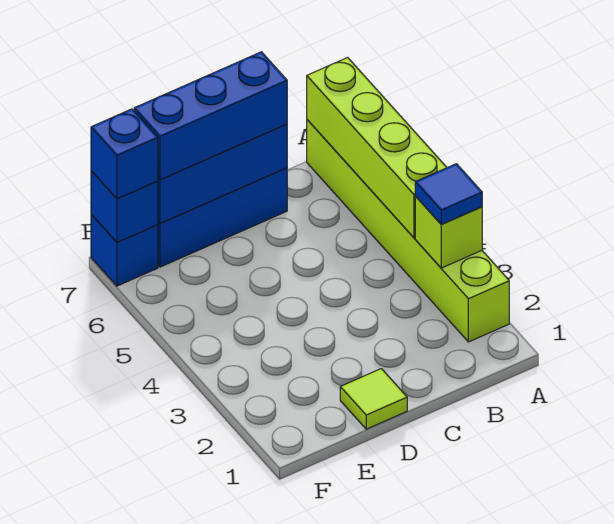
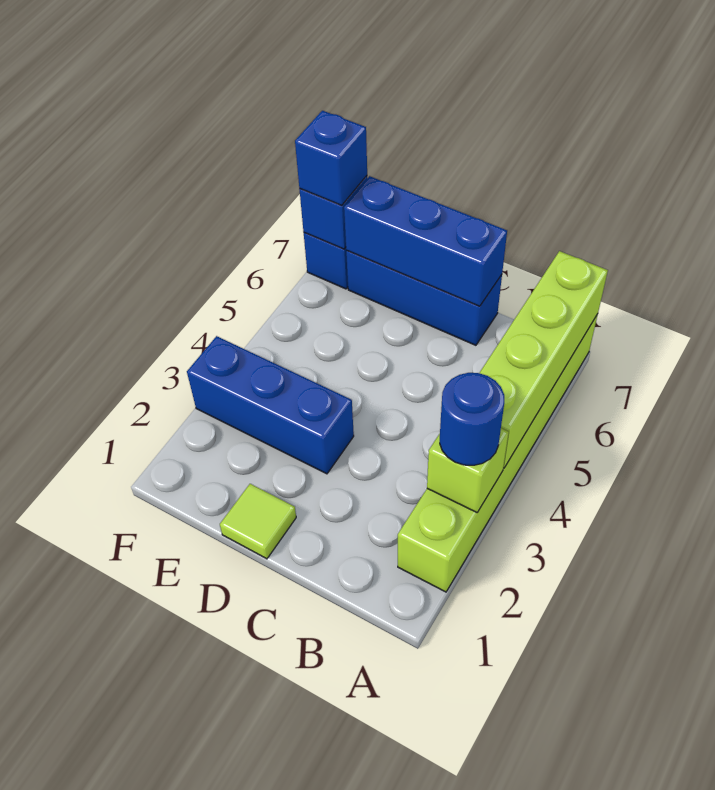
blue tile A3 level 3 -> blue round brick A3 level 3
blue brick C7:E7 level 3 -> blue brick D3:F3 level 1

